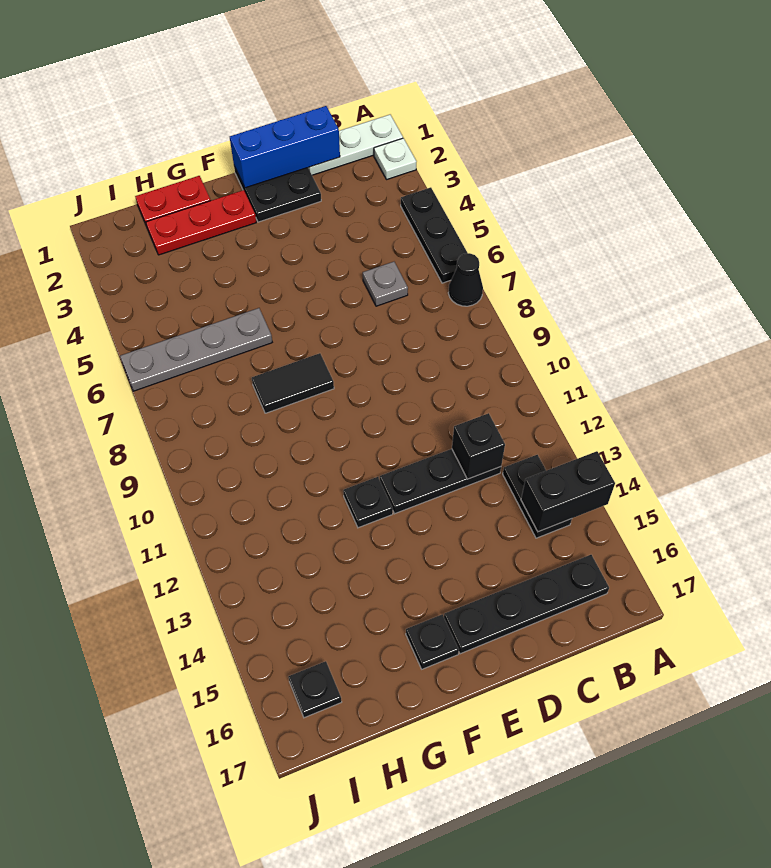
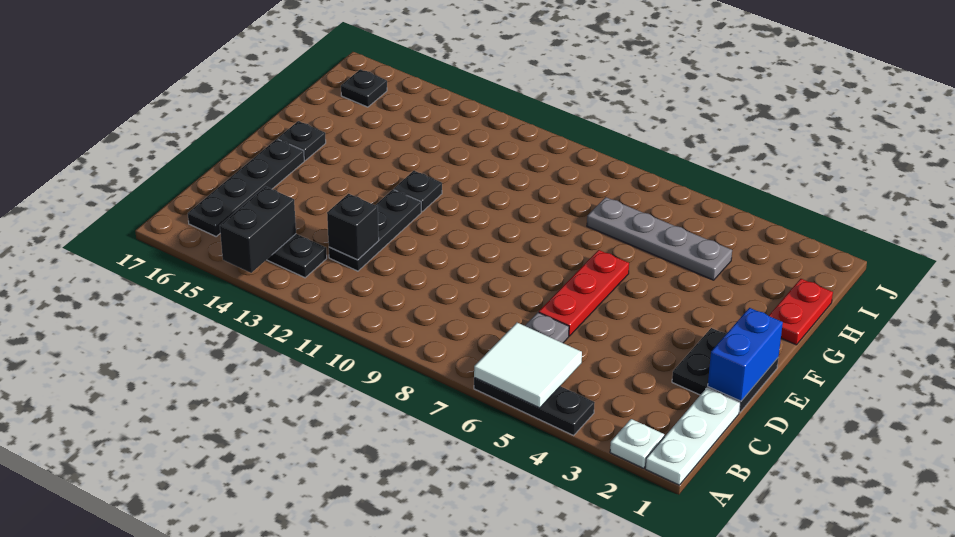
none -> white tile A5:B6 level 2
black cone A7 level 1 -> none
blue brick C1:E1 level 2 -> blue brick D1:E1 level 2
red plate F2:H2 level 1 -> red plate D6:F6 level 1
black tile F8:G8 level 1 -> none
grey plate G6:J6 level 1 -> grey plate H4:H7 level 1

